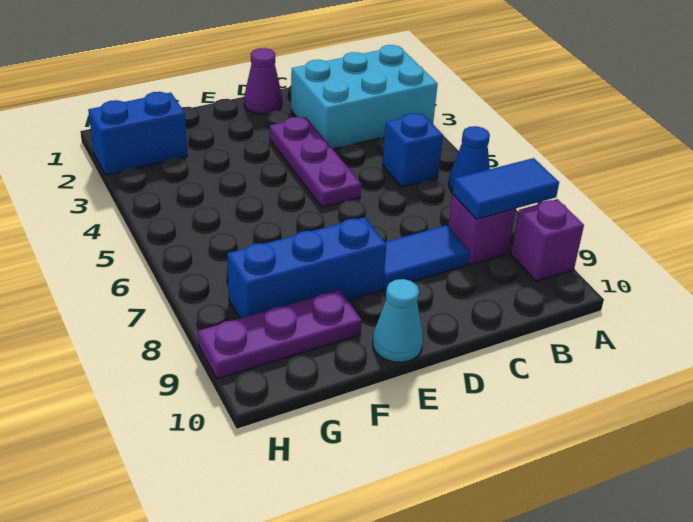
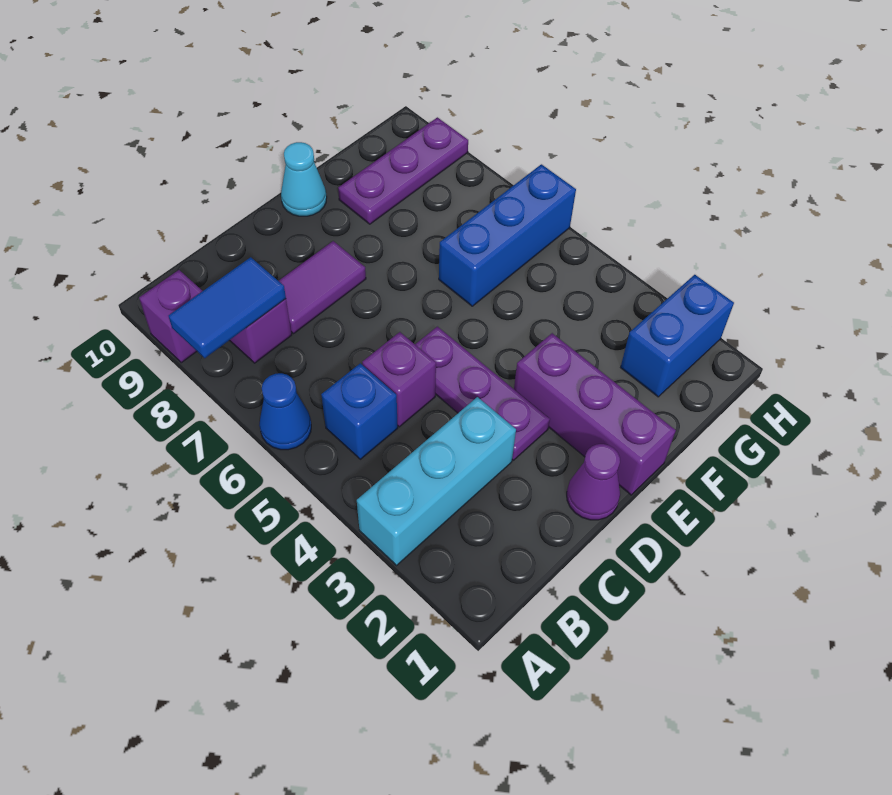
cyan brick A2:C3 level 1 -> cyan brick A3:C3 level 1
none -> purple brick C5 level 1
blue tile C8:D8 level 1 -> purple tile C8:D8 level 1
none -> purple brick E1:E3 level 1
blue brick E8:G8 level 1 -> blue brick F6:H6 level 1

